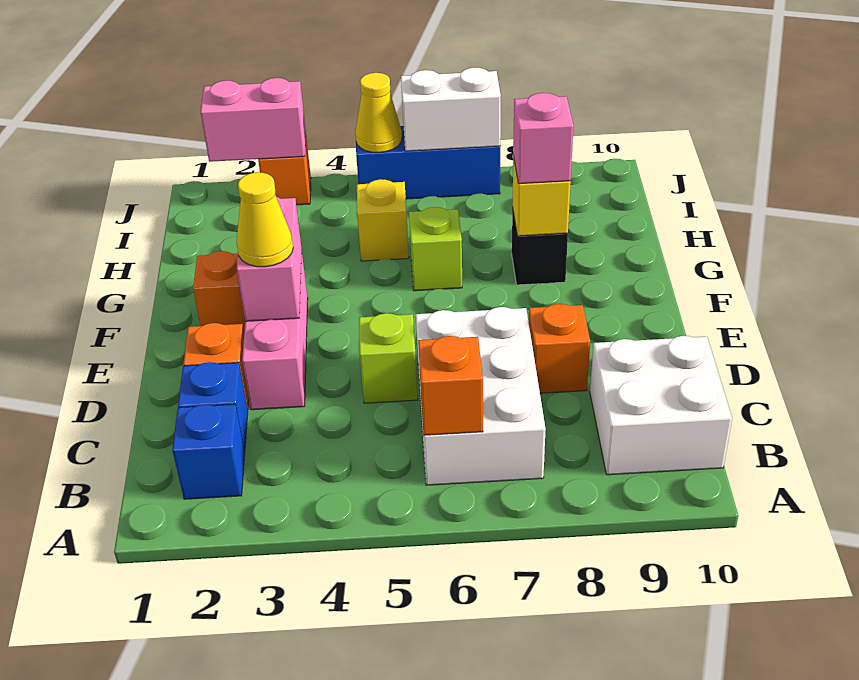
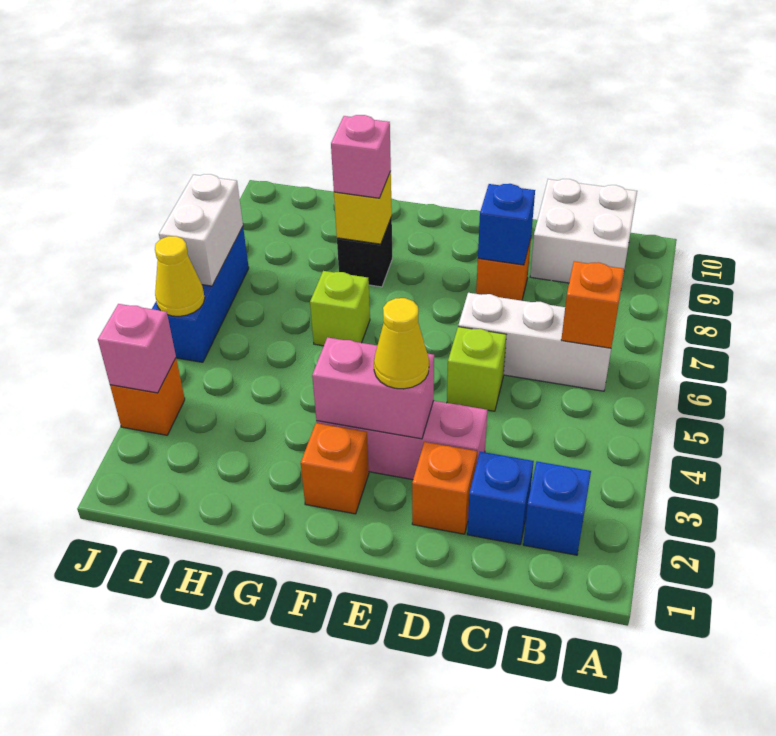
white brick B6:D7 level 1 -> white brick B6:D6 level 1
none -> blue brick D8 level 2
yellow brick H5 level 1 -> none
pink brick J2:J3 level 2 -> pink brick J3 level 2

